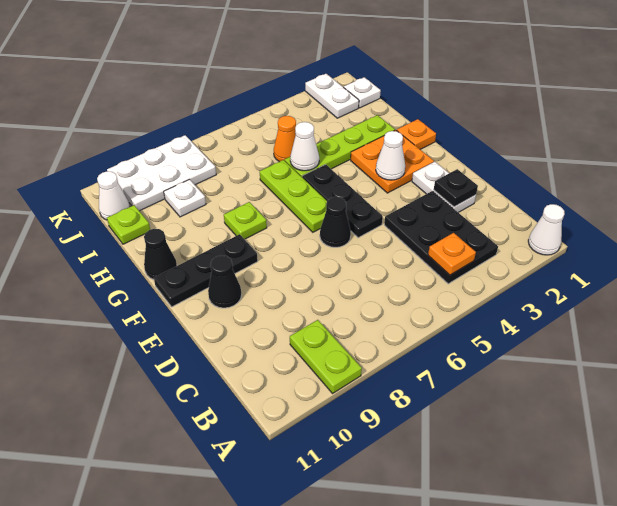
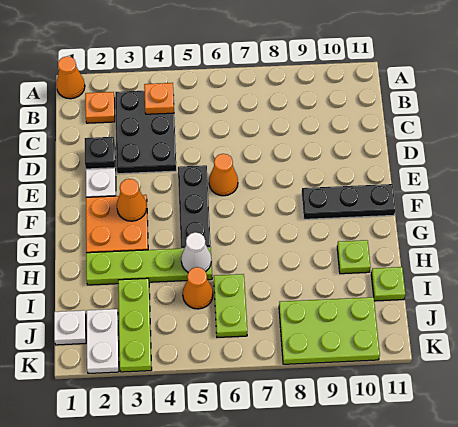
white cone A1 level 1 -> orange cone A1 level 1
lime plate A9:B9 level 1 -> lime plate I6:J6 level 1
black cone E6 level 1 -> orange cone E6 level 1
black cone E10 level 1 -> none
white cone F3 level 2 -> orange cone F3 level 2
lime plate F6:H6 level 1 -> lime plate I3:K3 level 1
orange plate G1 level 1 -> orange plate B2 level 1
lime plate G8 level 1 -> lime plate H10 level 1
black cone G11 level 1 -> none
white plate I9 level 1 -> none
white plate J8:K10 level 1 -> lime plate J8:K10 level 1
white cone J11 level 1 -> none

